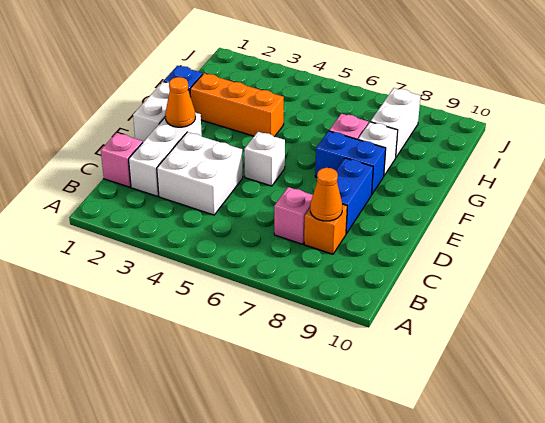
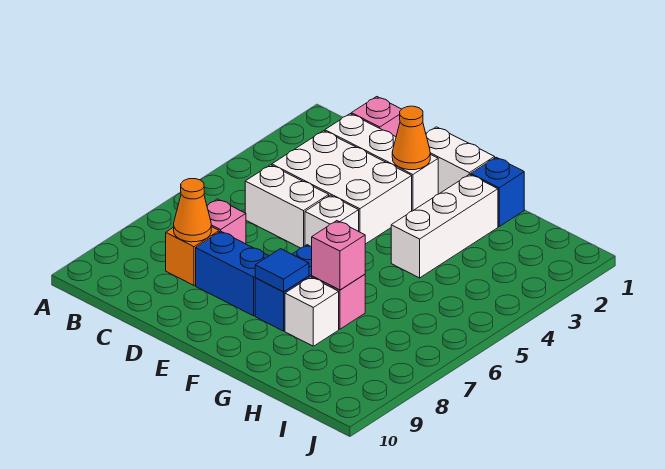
white brick C3:D4 level 1 -> white brick C3:E4 level 1
none -> blue tile F8 level 2
orange brick G2:G4 level 1 -> white brick G2:G4 level 1
none -> pink brick G7 level 2
white brick H8:I8 level 1 -> white brick C5:D5 level 1

